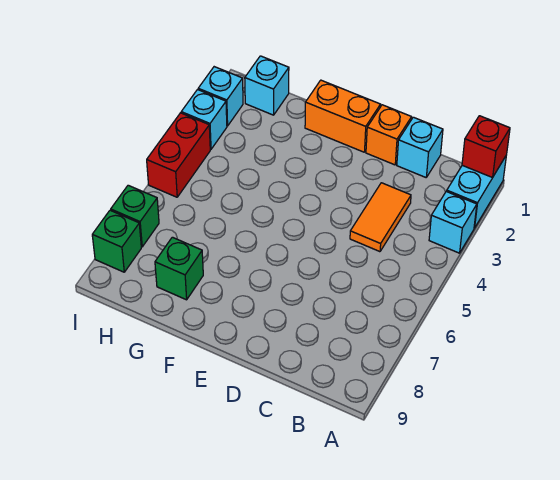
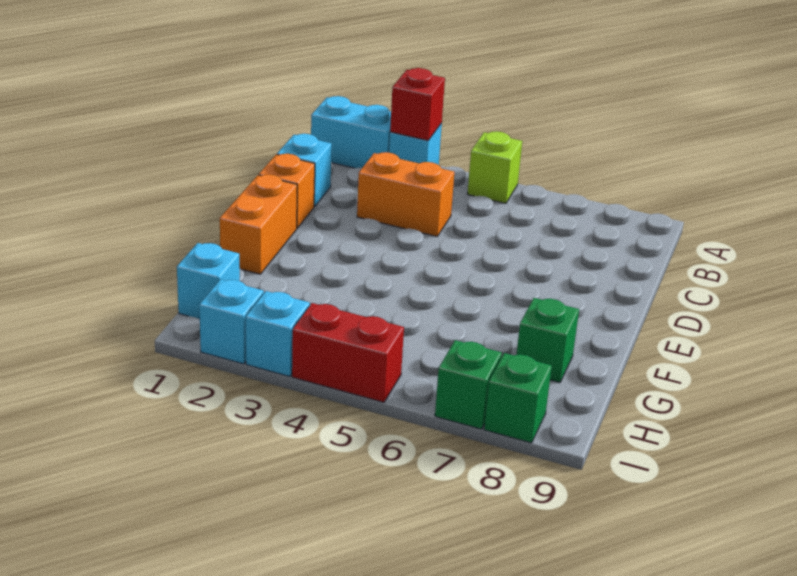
red brick A1 level 2 -> red brick A3 level 2
none -> lime brick A5 level 1
orange tile C3:C4 level 1 -> orange brick C3:C4 level 1

